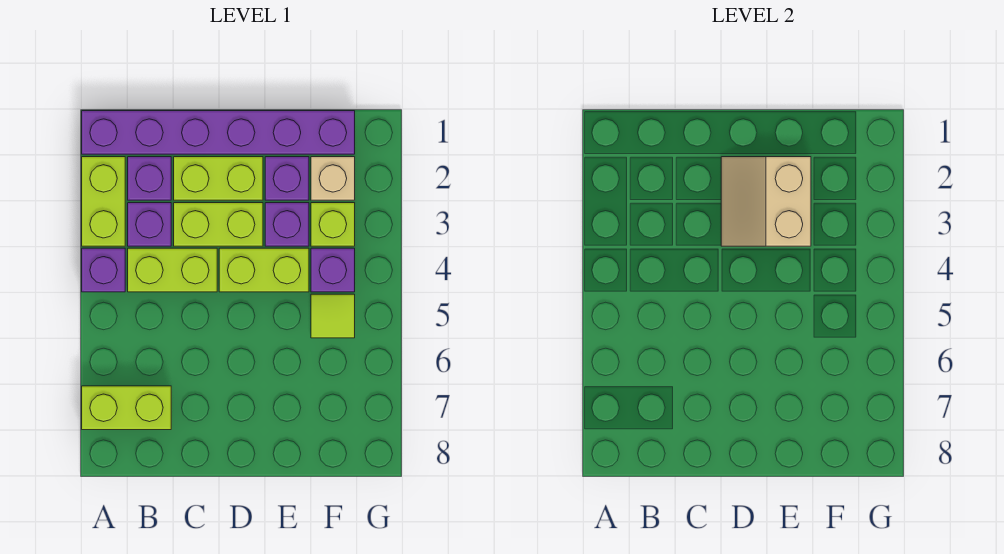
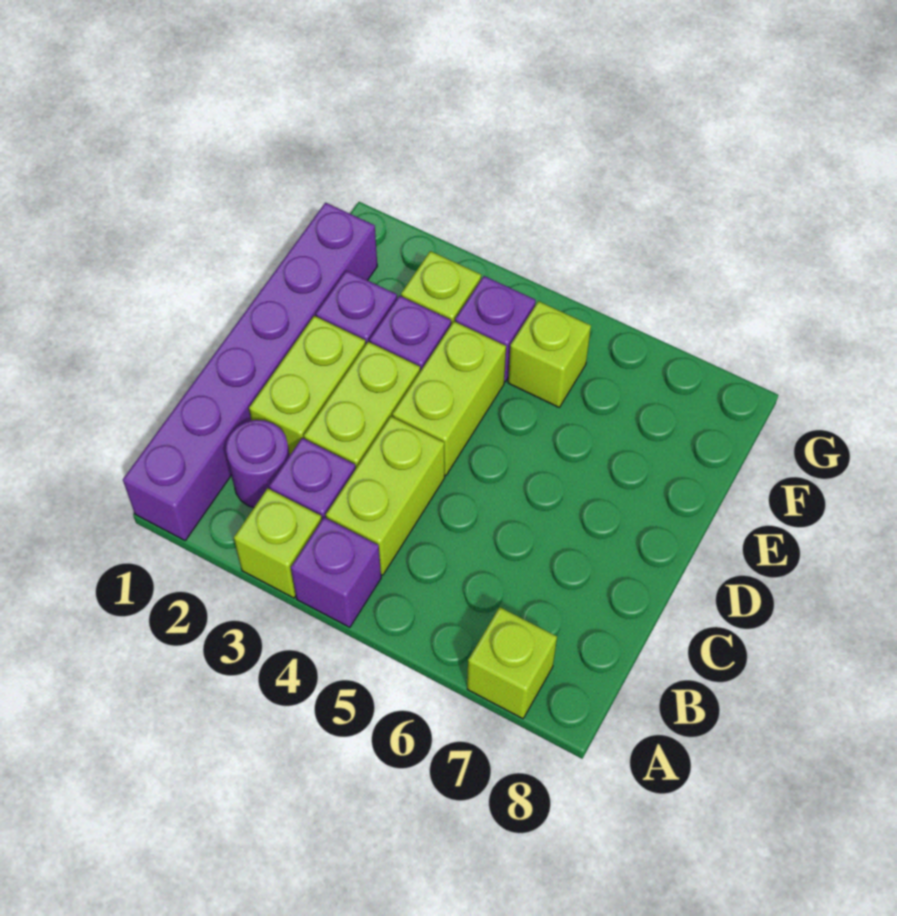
lime brick A2:A3 level 1 -> lime brick A3 level 1
lime brick A7:B7 level 1 -> lime brick A7 level 1
purple brick B2 level 1 -> purple round brick B2 level 1
tan slope D2:E3 level 2 top E -> none
tan brick F2 level 1 -> none
lime tile F5 level 1 -> lime brick F5 level 1

